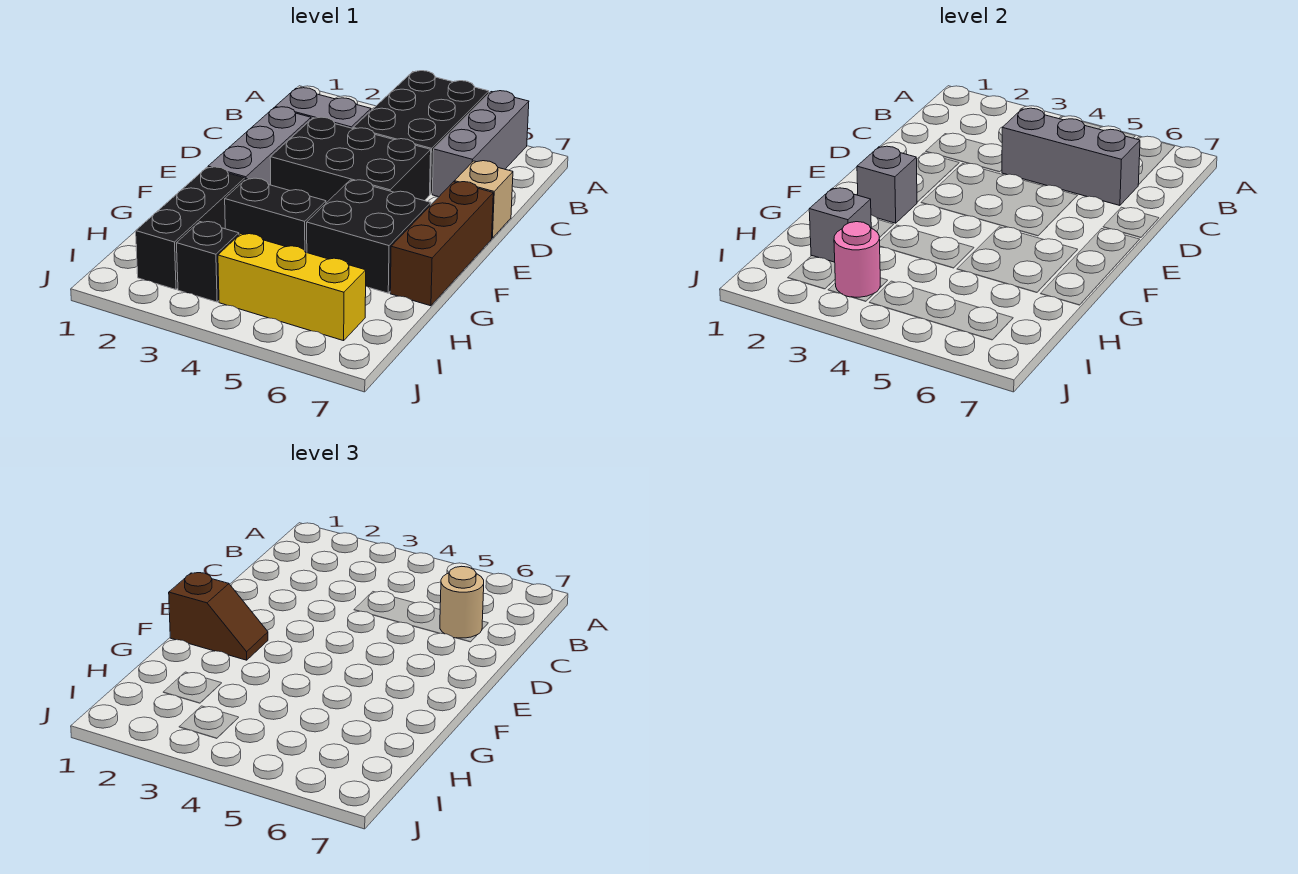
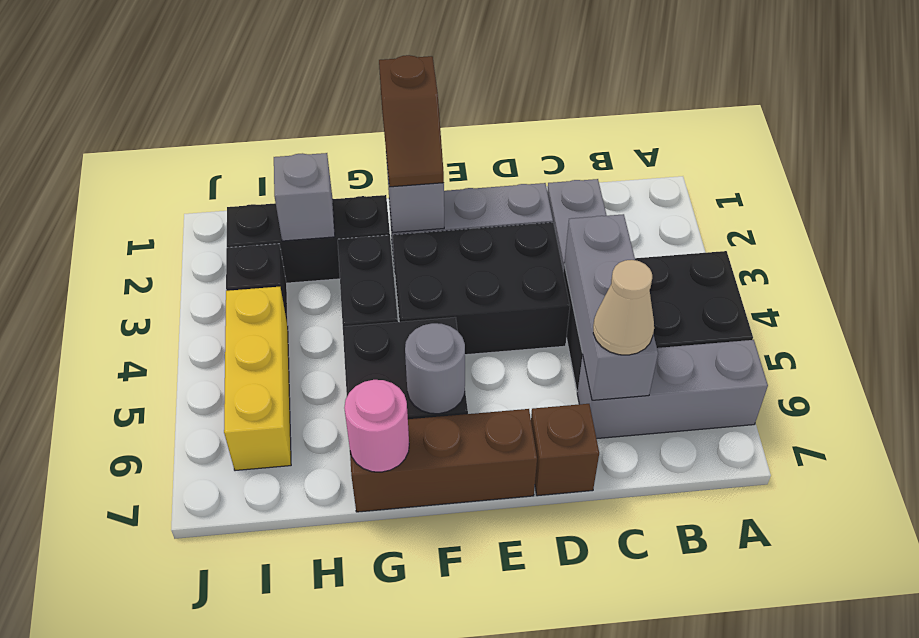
tan round brick C6 level 3 -> tan cone C6 level 3
black brick D3:E5 level 1 -> black brick D3:F4 level 1
tan brick D7 level 1 -> brown brick D7 level 1
none -> grey round brick F6 level 2
pink round brick I3 level 2 -> pink round brick G7 level 2

